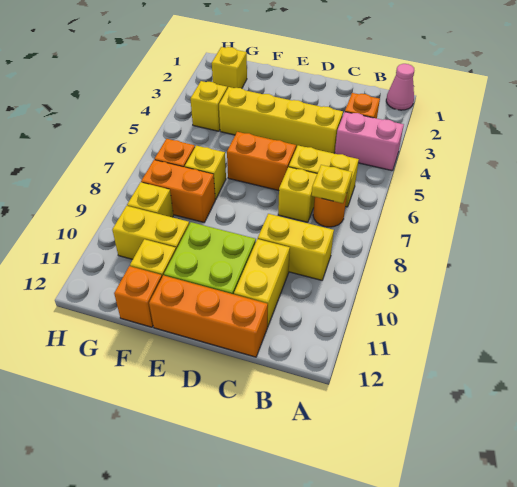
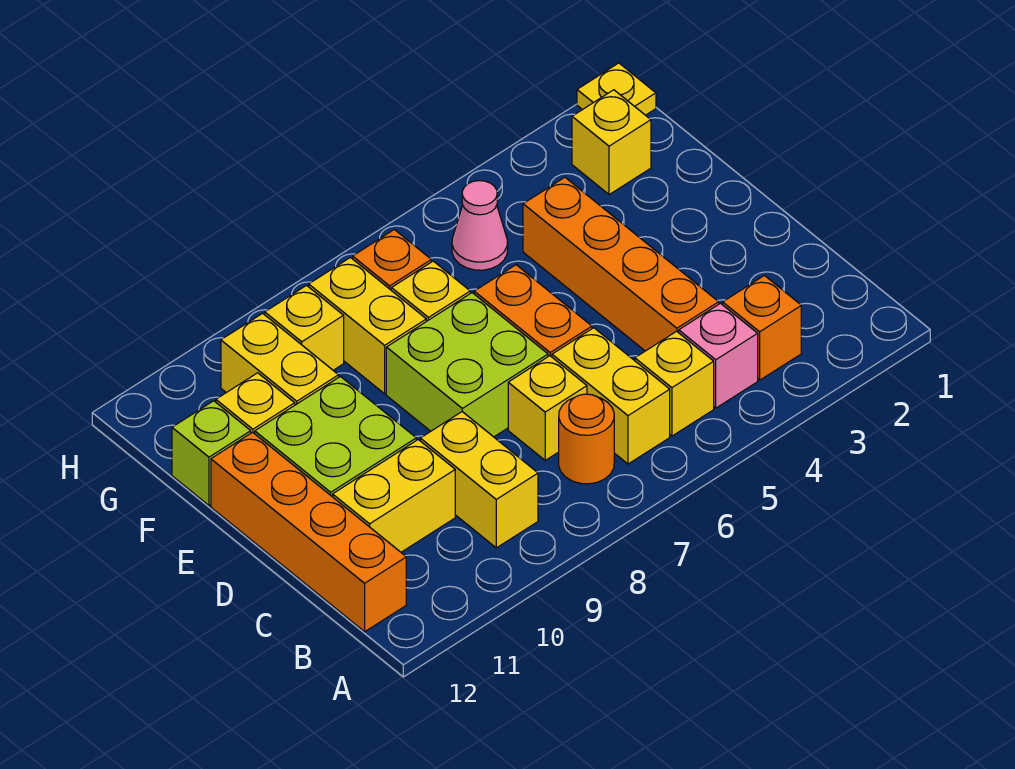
pink cone A1 level 1 -> pink cone G5 level 1
pink brick A4:B4 level 1 -> pink brick B4 level 1
yellow plate B7 level 2 -> yellow plate H1 level 1
yellow brick C4:F4 level 1 -> orange brick C4:F4 level 1
orange brick C12:E12 level 1 -> orange brick B12:E12 level 1
none -> lime brick D7:E8 level 1
orange brick F8:G8 level 1 -> yellow brick F8:G8 level 1
orange brick F12 level 1 -> lime brick F12 level 1
yellow brick G4 level 1 -> yellow brick B5 level 1

